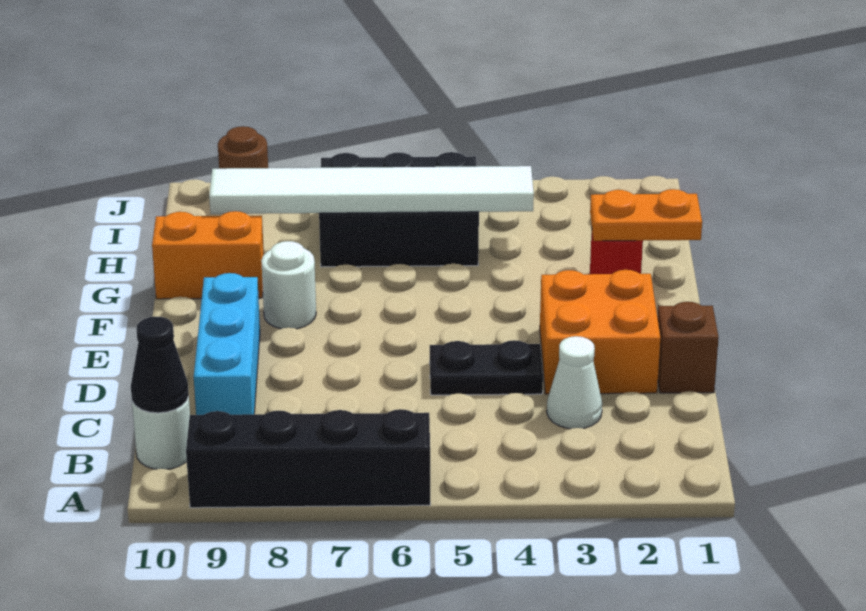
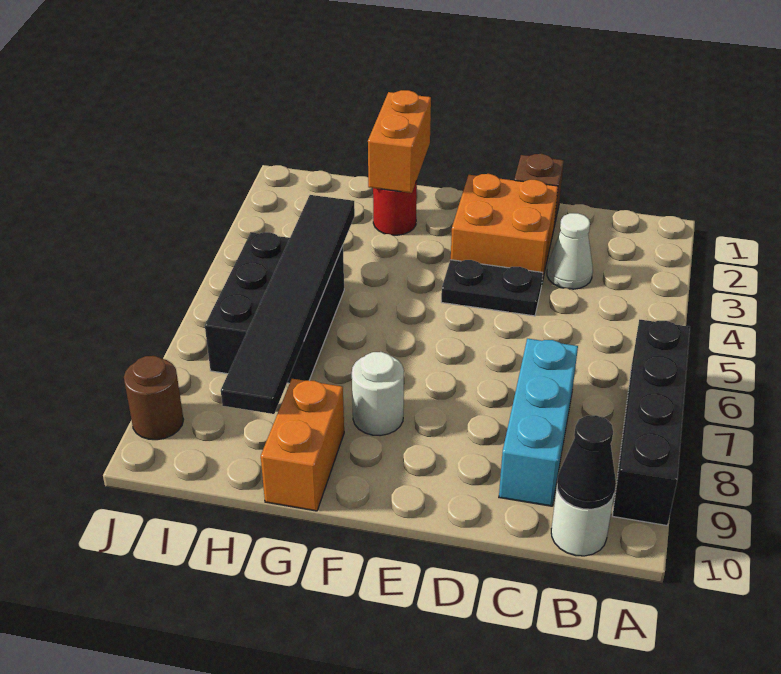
cyan brick C9:E9 level 1 -> cyan brick C7:C9 level 1
black plate D4:D5 level 1 -> black plate D4:E4 level 1
orange plate G1:G2 level 2 -> orange brick G1:G2 level 2
white tile H4:H9 level 2 -> black tile H4:H9 level 2

